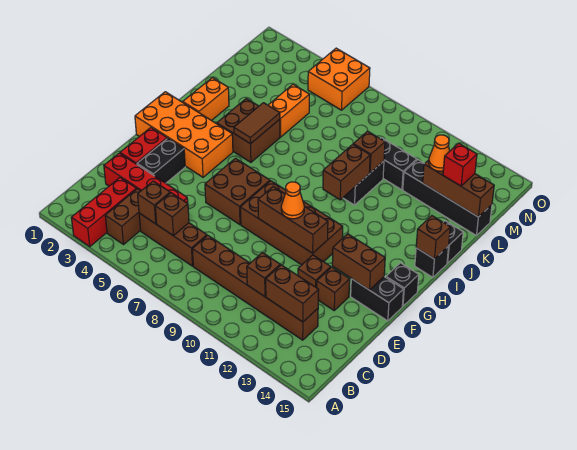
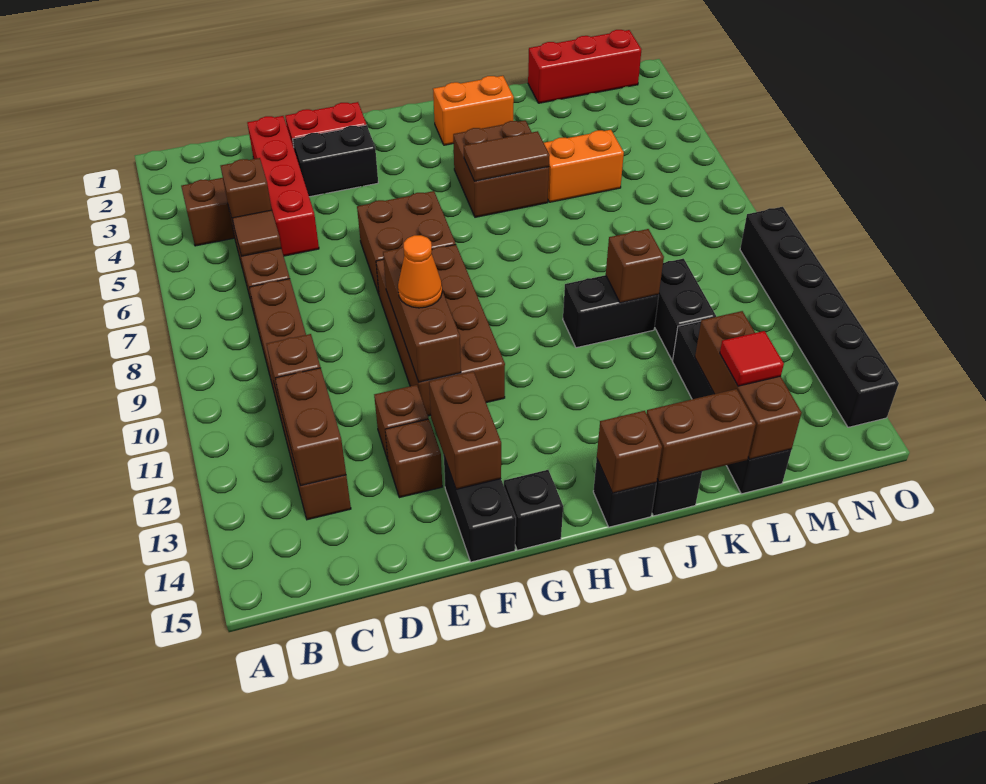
red brick A3:C3 level 1 -> red brick L1:N1 level 1
brown brick C6 level 2 -> brown tile C6 level 2
orange brick G1:H4 level 1 -> none
brown brick I10:J10 level 2 -> brown brick J15:K15 level 2
orange cone L13 level 3 -> none
red brick L14 level 3 -> red tile L14 level 3
orange brick N5:O6 level 1 -> none
none -> black brick O9:O14 level 1

